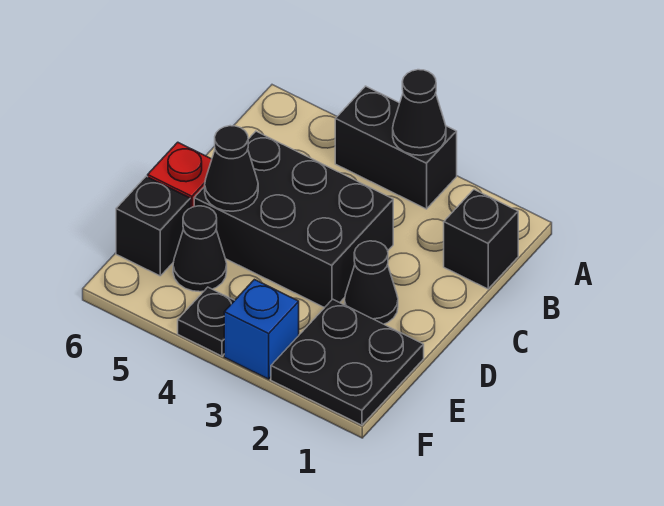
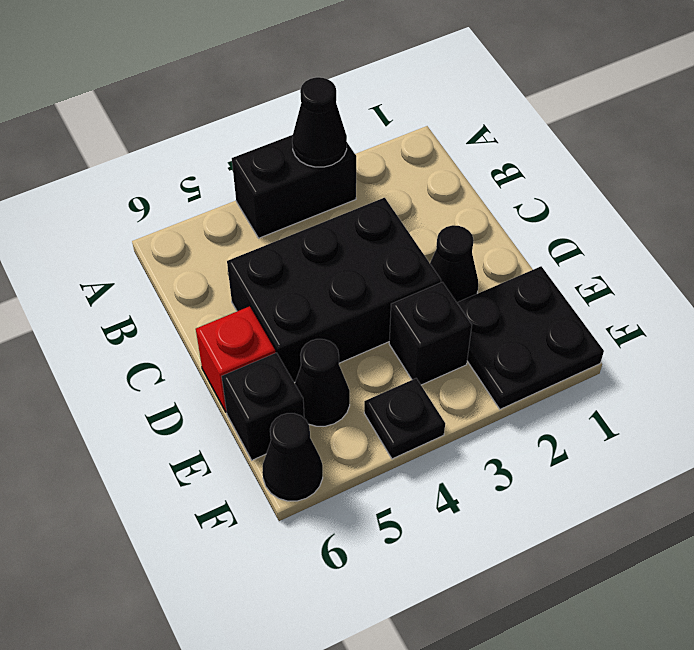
black brick B1 level 1 -> black brick E3 level 1
black cone D5 level 2 -> black cone F6 level 1
blue brick F3 level 1 -> none

